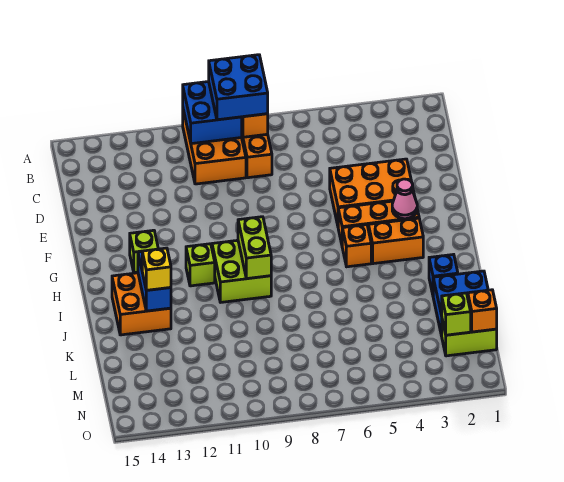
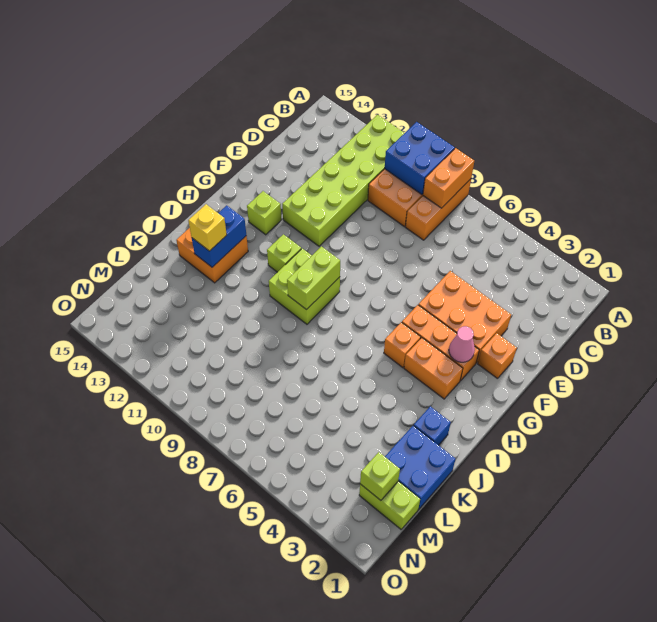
blue brick A8:B9 level 3 -> none
none -> lime brick A11:F12 level 1
orange brick M1 level 2 -> orange brick F2 level 1

